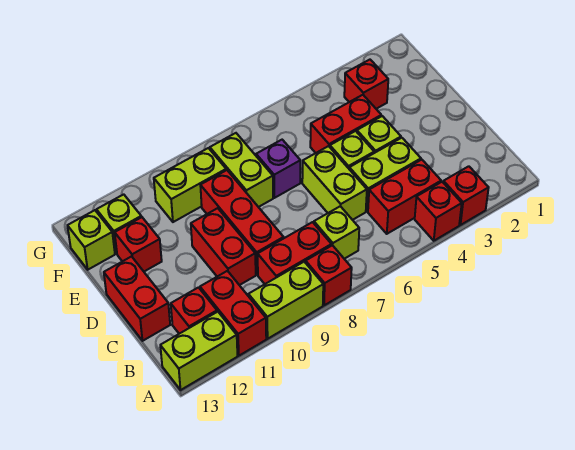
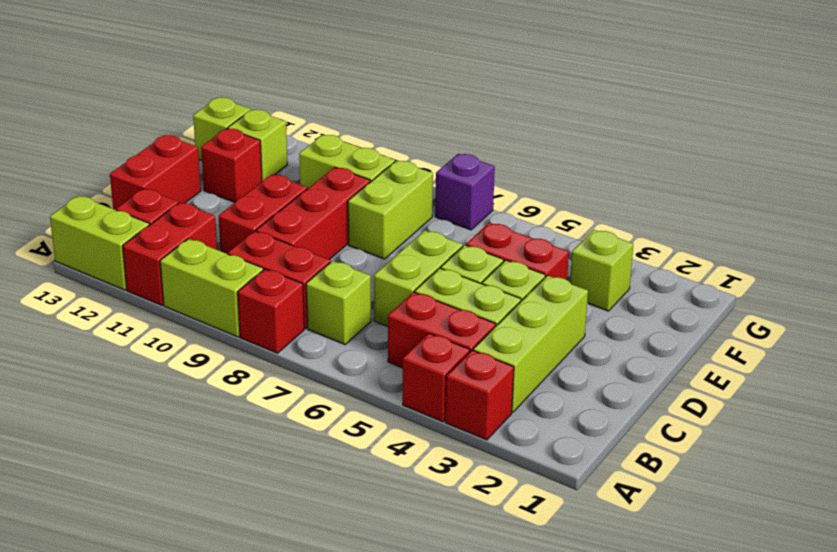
none -> lime brick B3:D3 level 1
purple brick E7 level 1 -> purple brick G7 level 1
red brick F3 level 1 -> lime brick F3 level 1

